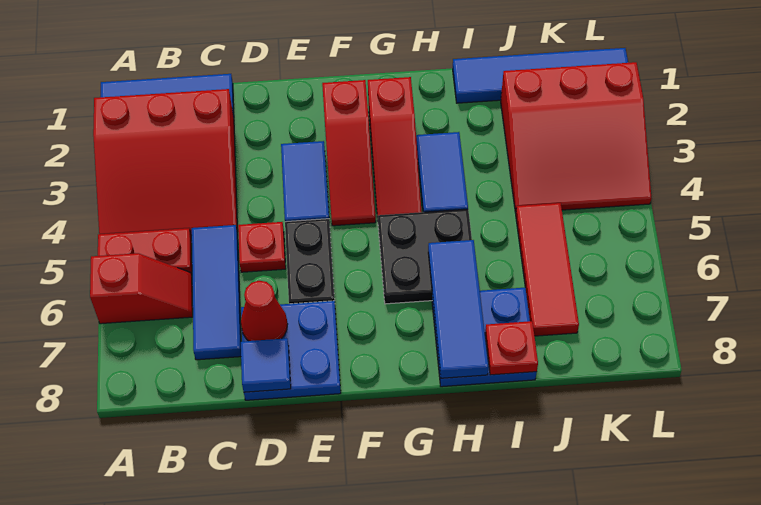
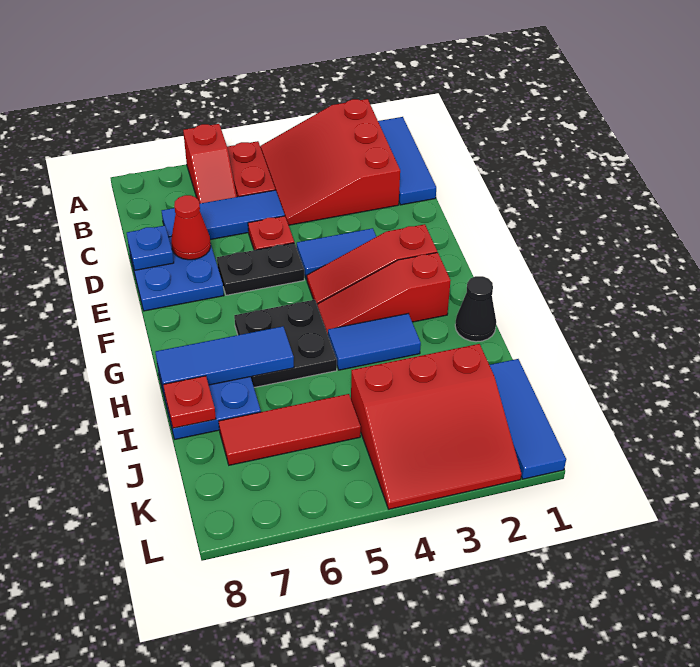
blue tile D8 level 2 -> blue plate D8 level 2
none -> black cone H1 level 1
blue tile I1:L1 level 1 -> blue tile J1:L1 level 1
red slope J2:L4 level 1 top 2 -> red slope J2:L4 level 1 top J

